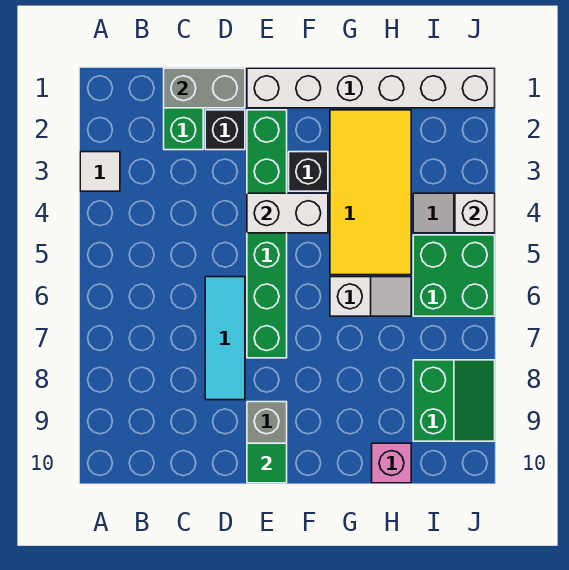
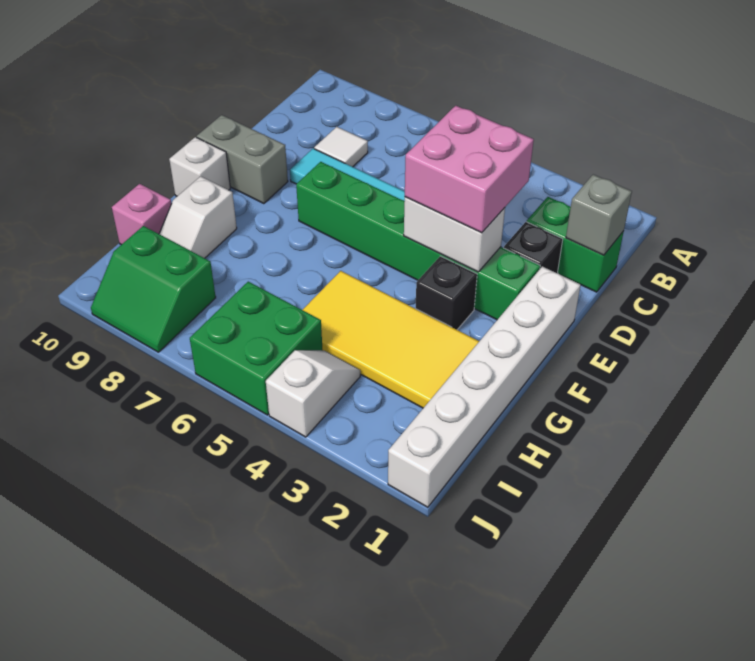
white tile A3 level 1 -> white tile C8 level 1
grey brick C1:D1 level 2 -> grey brick C1 level 2
none -> pink brick D3:E4 level 3
white brick E4:F4 level 2 -> white brick E3:E4 level 2
green tile E10 level 2 -> none
white slope G6:H6 level 1 top G -> white slope G9:H9 level 1 top G
white brick J4 level 2 -> white brick F10 level 1

